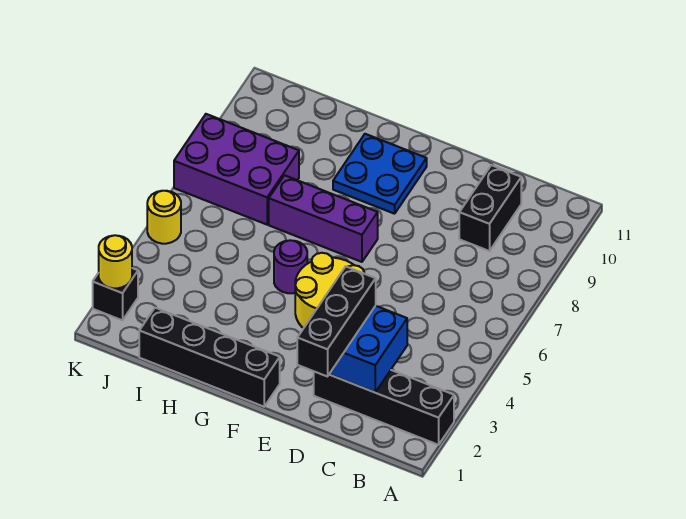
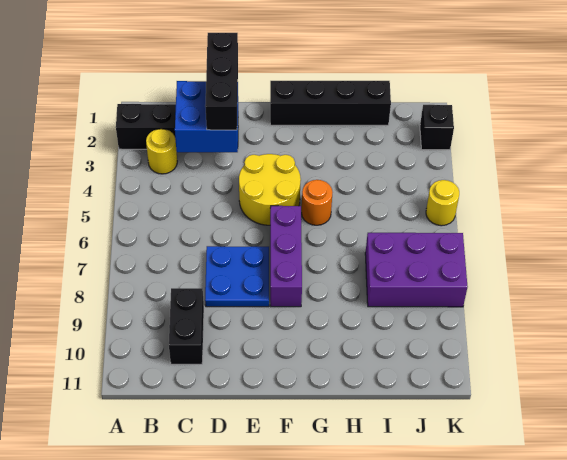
purple brick F7:H7 level 1 -> purple brick F6:F8 level 1
blue plate F9:G10 level 1 -> blue plate D7:E8 level 1
purple round brick G5 level 1 -> orange round brick G5 level 1
yellow round brick K2 level 2 -> yellow round brick B3 level 1

